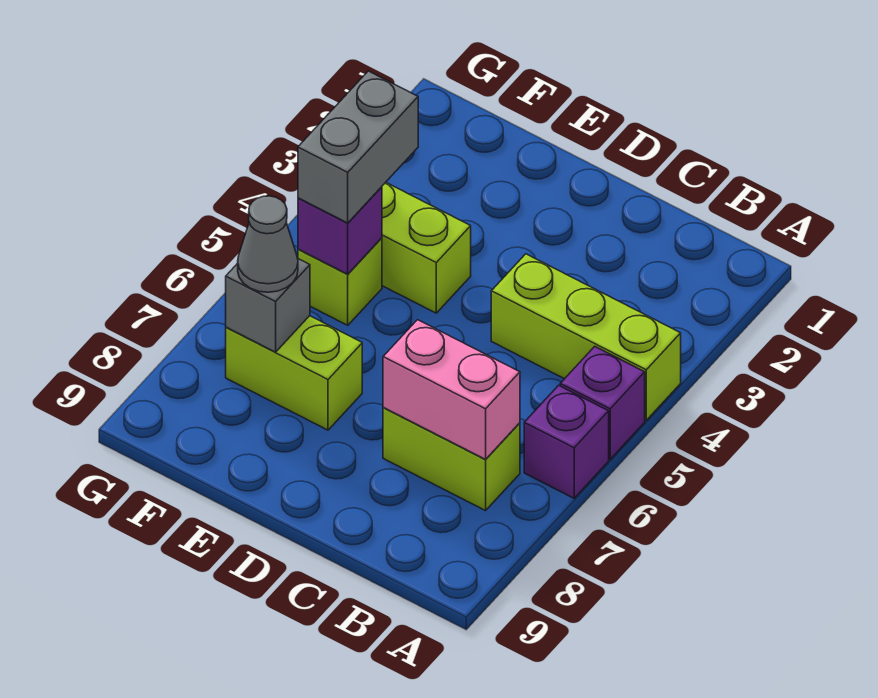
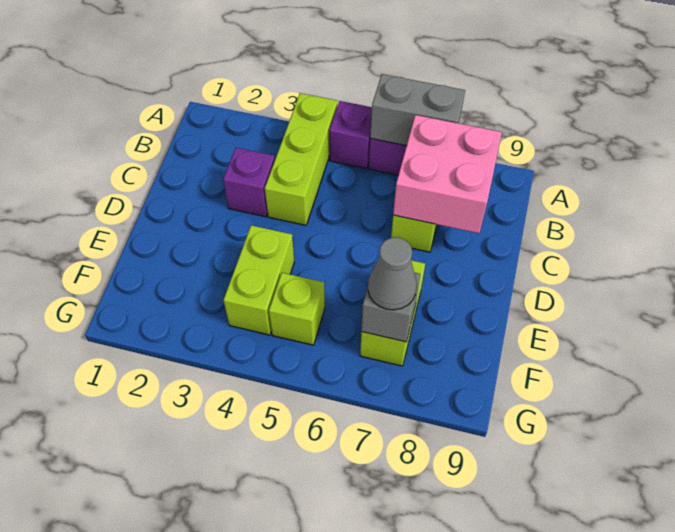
pink brick B7:C7 level 2 -> pink brick B7:C8 level 2
grey brick F4:F5 level 3 -> grey brick A6:A7 level 2
purple brick F5 level 2 -> purple brick C3 level 1

